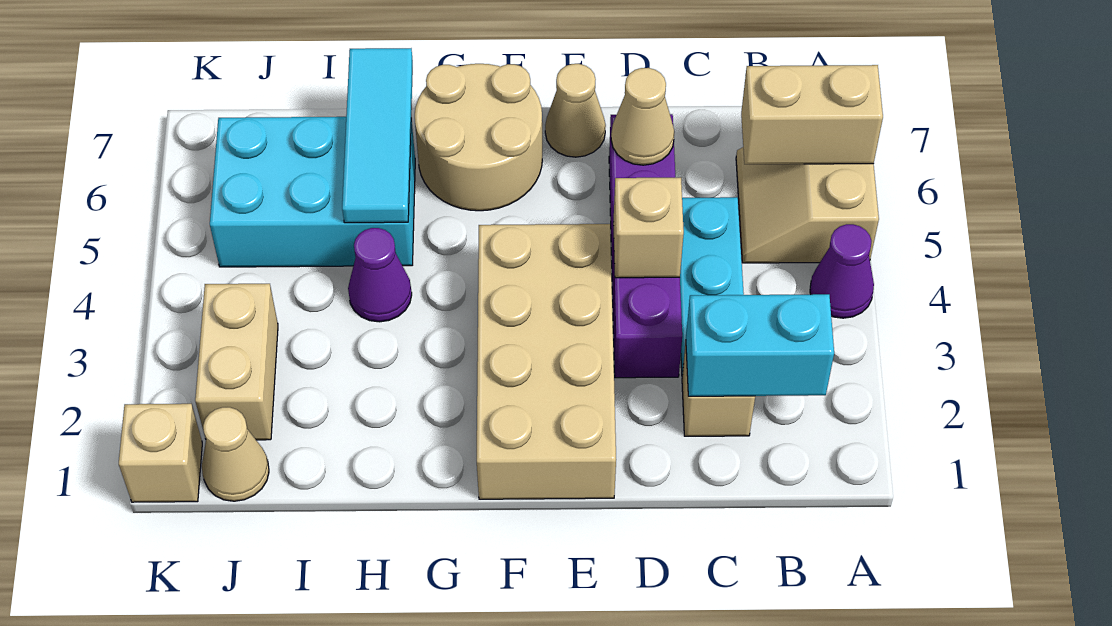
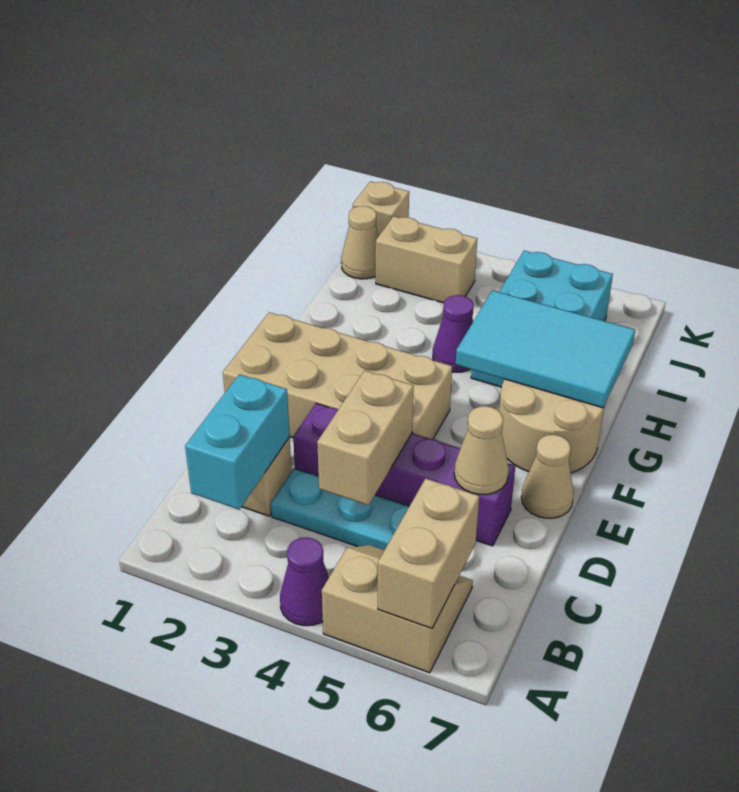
tan brick D4 level 2 -> tan brick C4:D4 level 2
cyan tile H5:H7 level 2 -> cyan tile G5:H7 level 2

